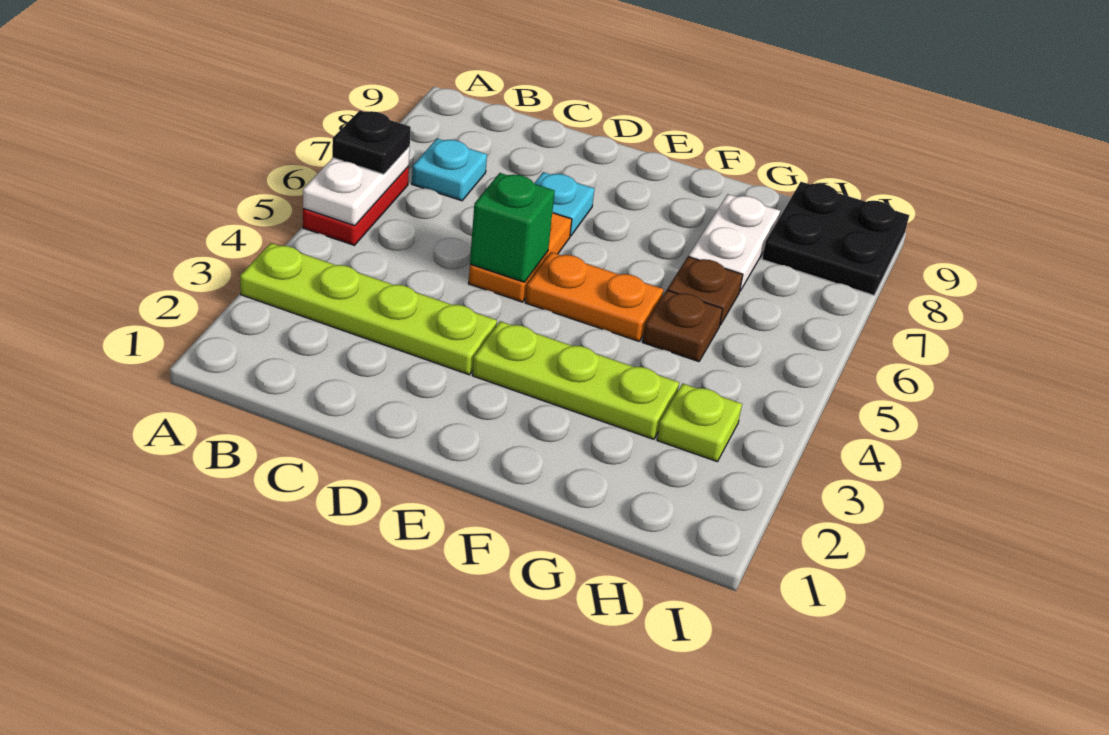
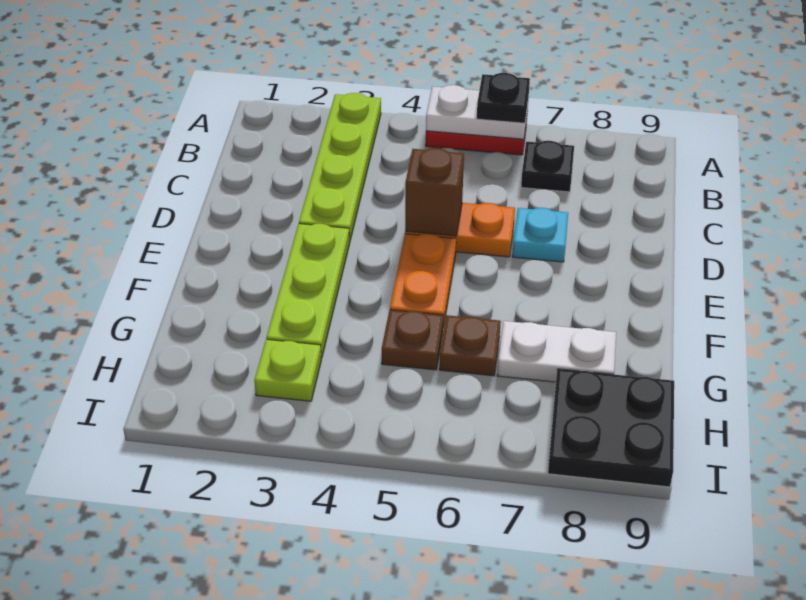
cyan plate B7 level 1 -> black plate B7 level 1
green brick D5 level 2 -> brown brick D5 level 2

